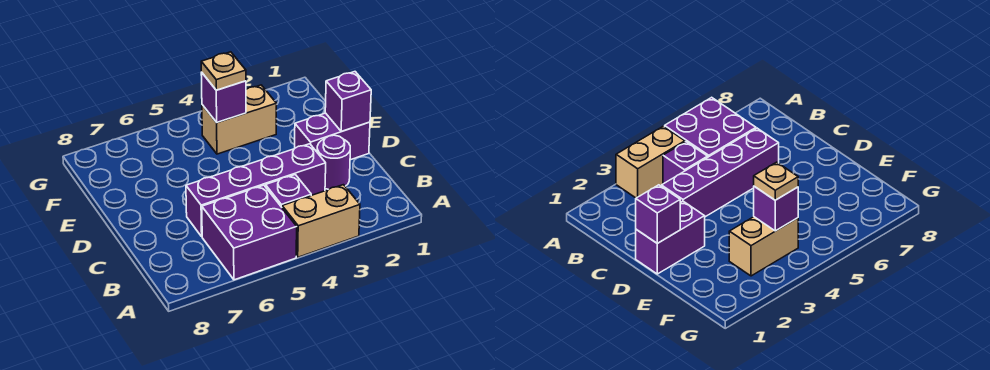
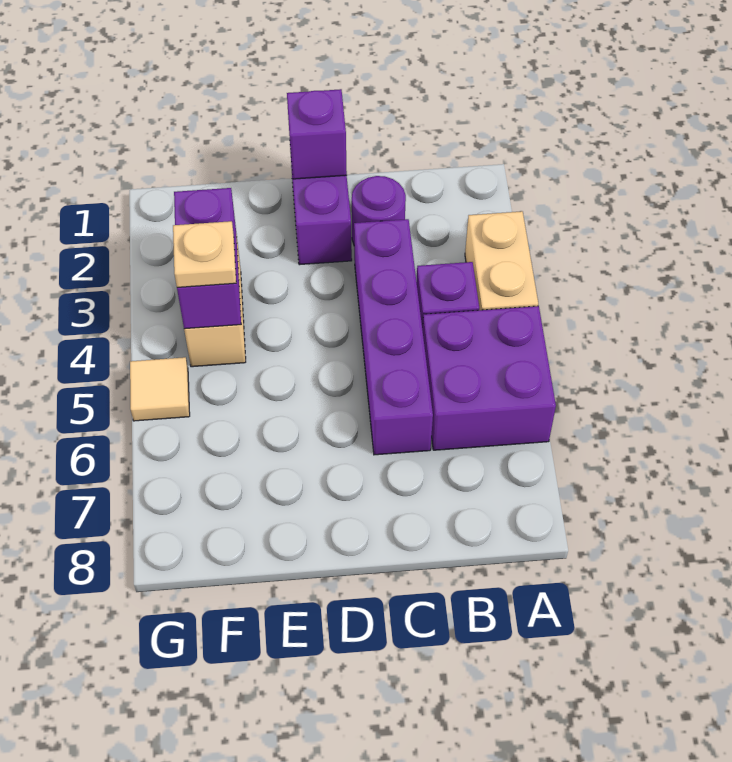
purple brick F4 level 2 -> purple brick F3:F4 level 2
none -> tan tile G5 level 1

